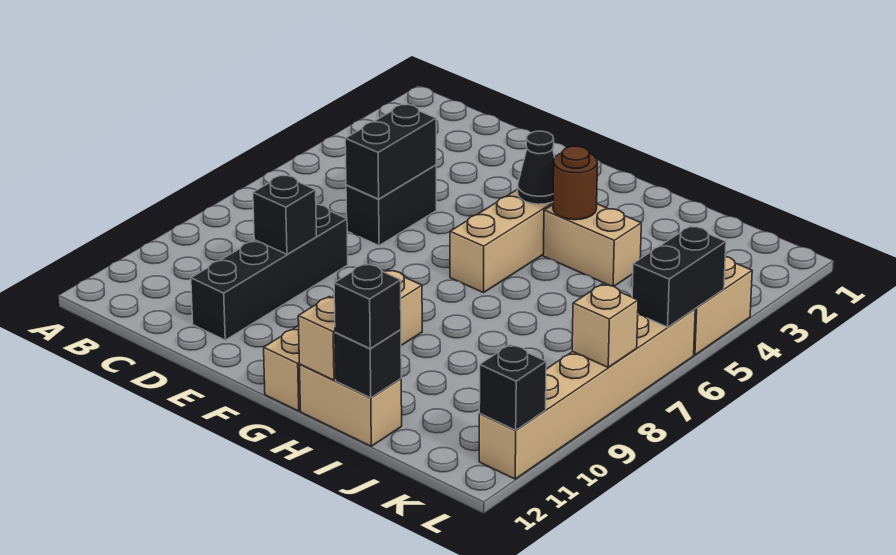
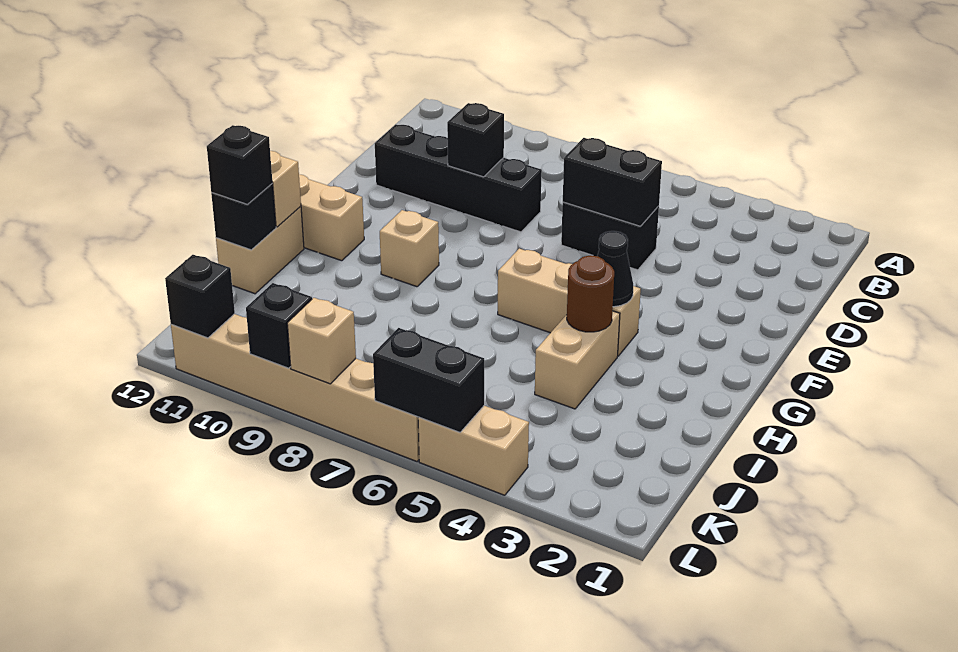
none -> black brick L9 level 2

